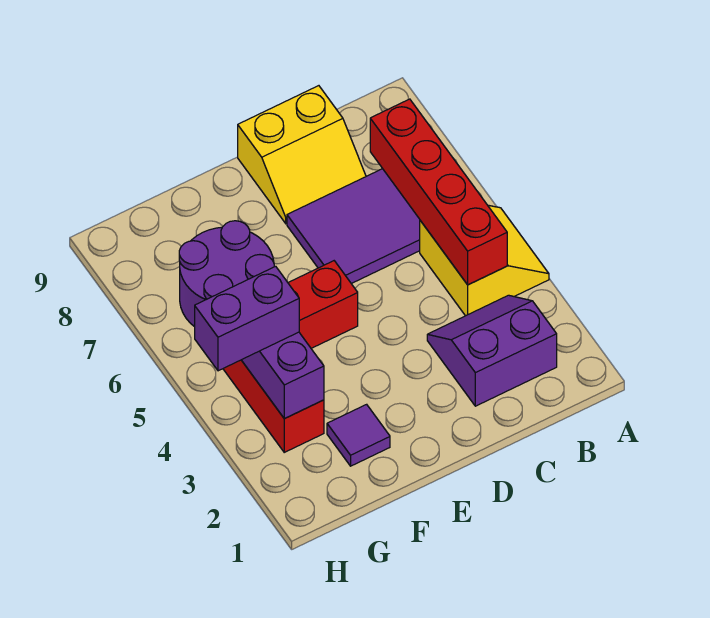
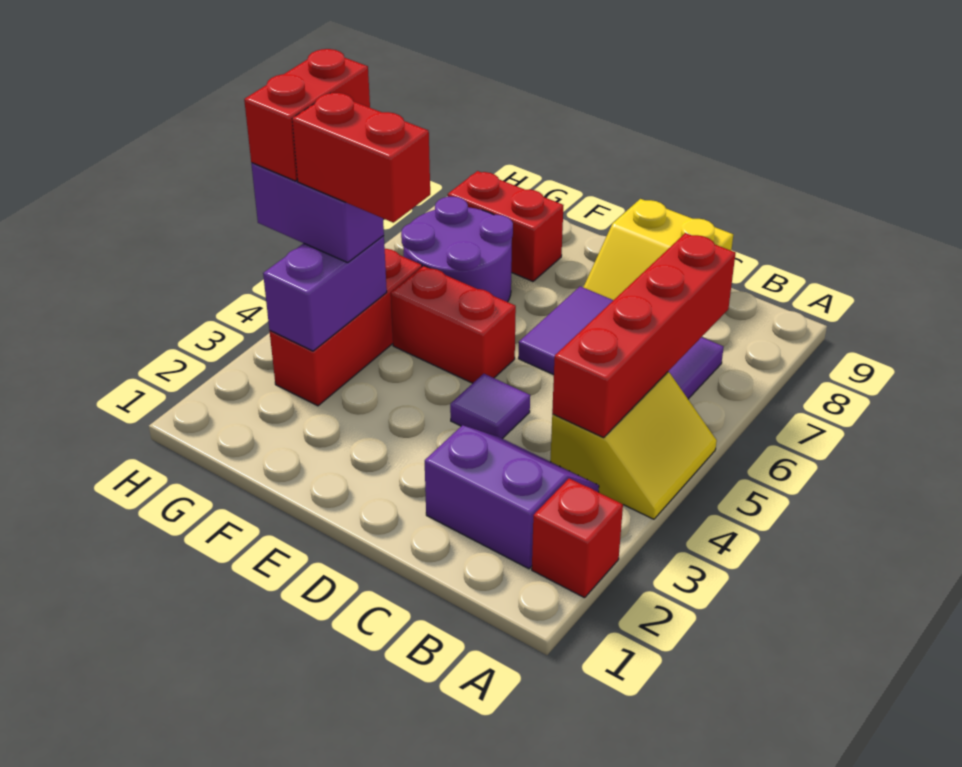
none -> red brick A2 level 1
purple tile F2 level 1 -> purple tile D4 level 1
none -> red brick F4:G4 level 4
none -> red brick F8:G8 level 1
none -> red brick H4:H5 level 4

